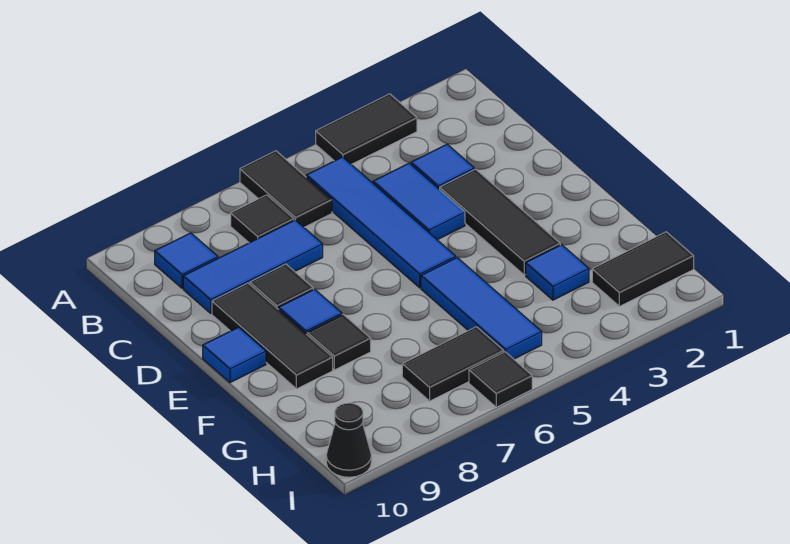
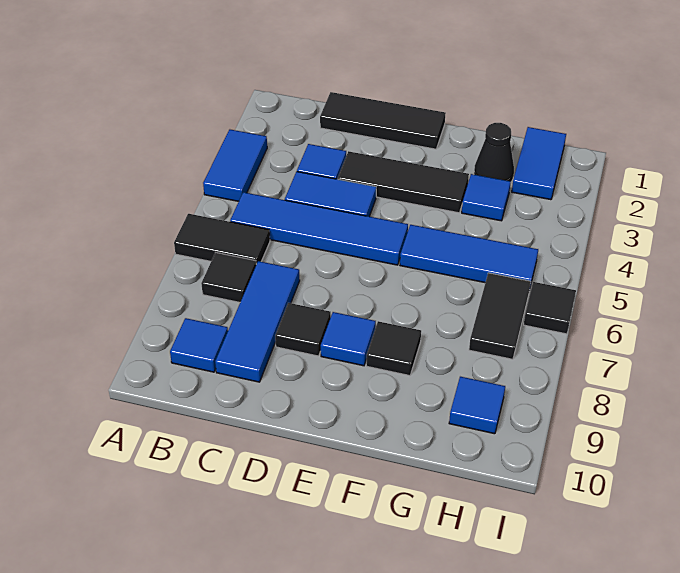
black tile A3:A4 level 1 -> blue tile A3:A4 level 1
black tile D9:F9 level 1 -> black tile C1:E1 level 1
blue tile E10 level 1 -> blue tile H9 level 1
black tile H1:H2 level 1 -> blue tile H1:H2 level 1
black cone I10 level 1 -> black cone G2 level 1

